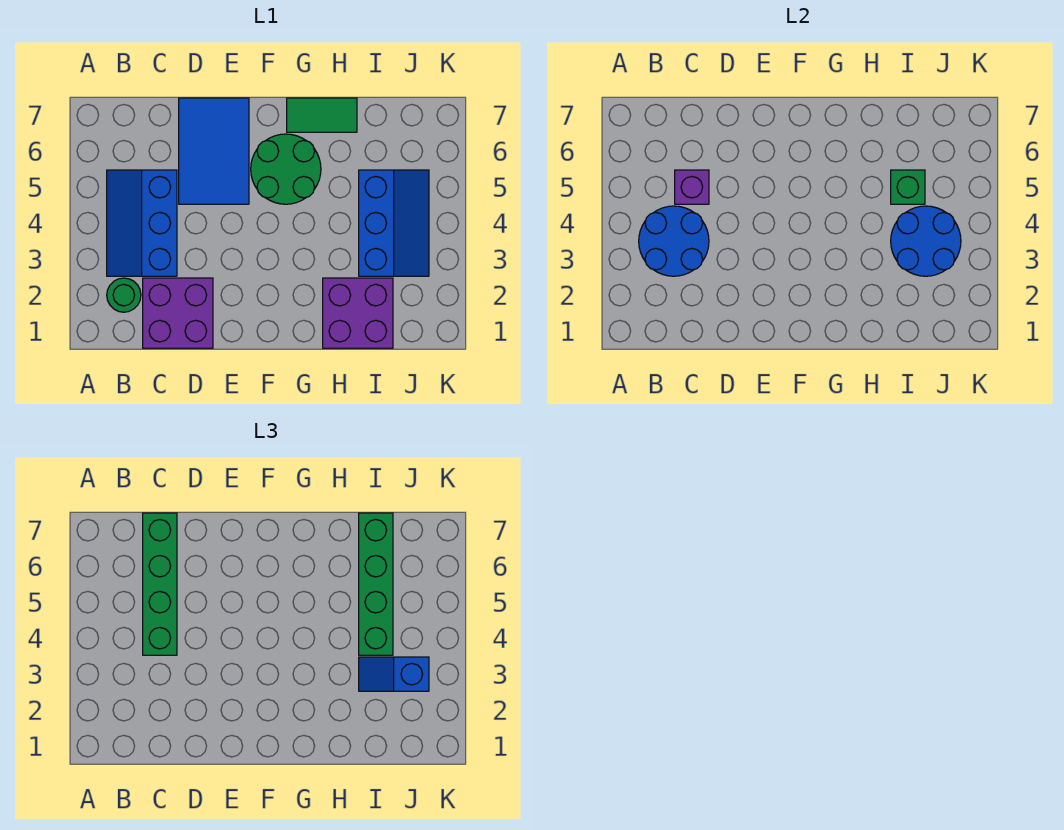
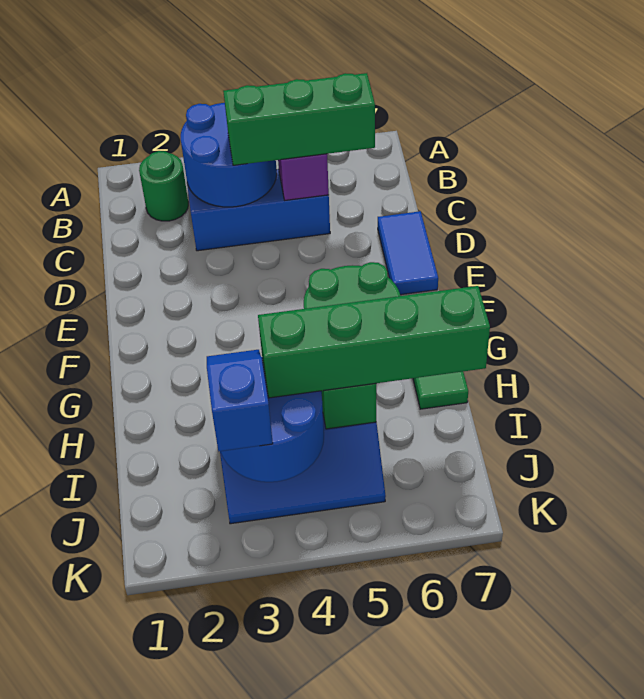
purple brick C1:D2 level 1 -> none
green brick C4:C7 level 3 -> green brick C4:C6 level 3
blue tile D5:E7 level 1 -> blue tile D7:E7 level 1
purple brick H1:I2 level 1 -> none

